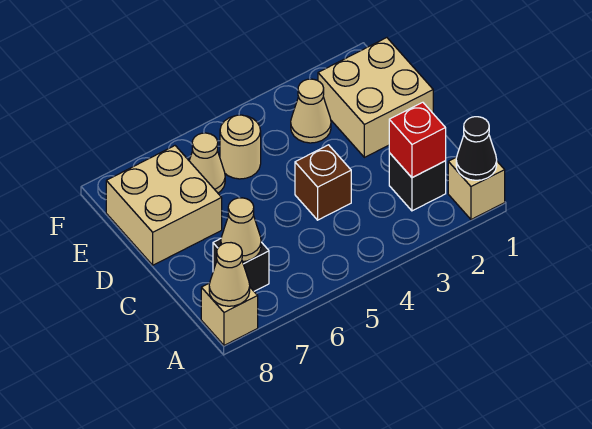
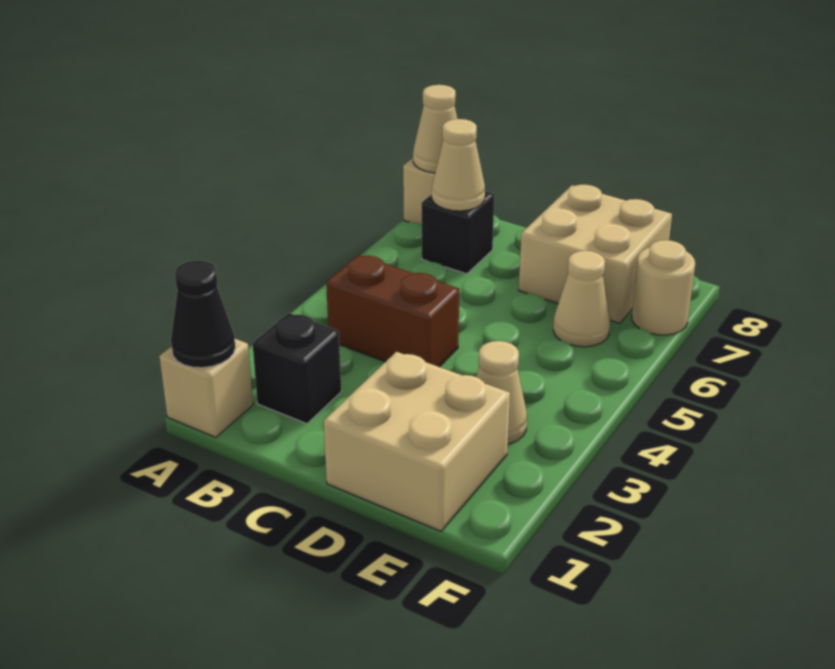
red brick B2 level 2 -> none
brown brick C4 level 1 -> brown brick B4:C4 level 1
tan round brick E5 level 1 -> tan round brick F7 level 1

